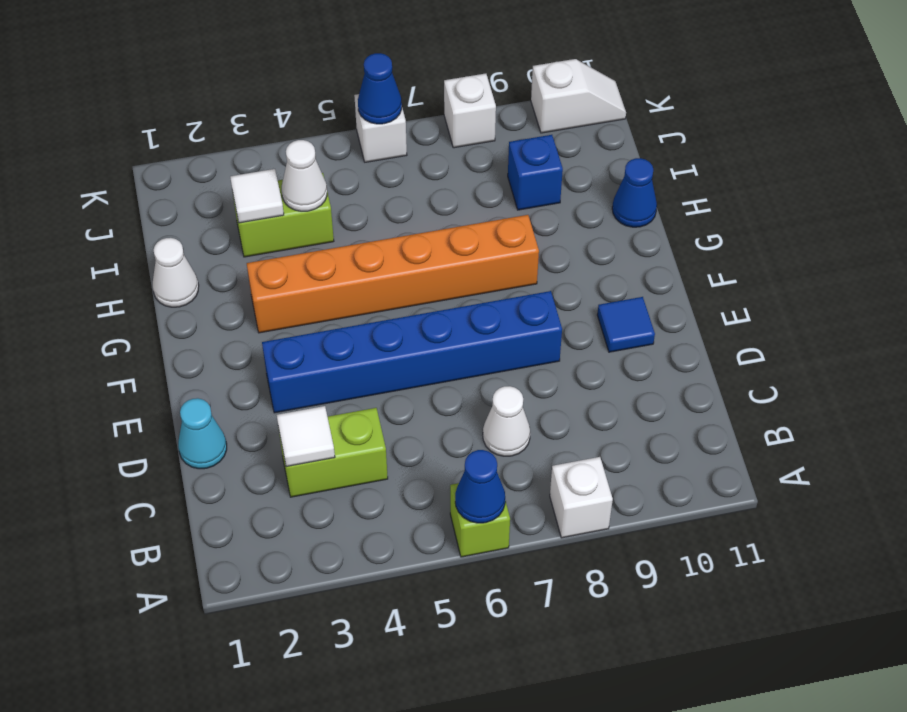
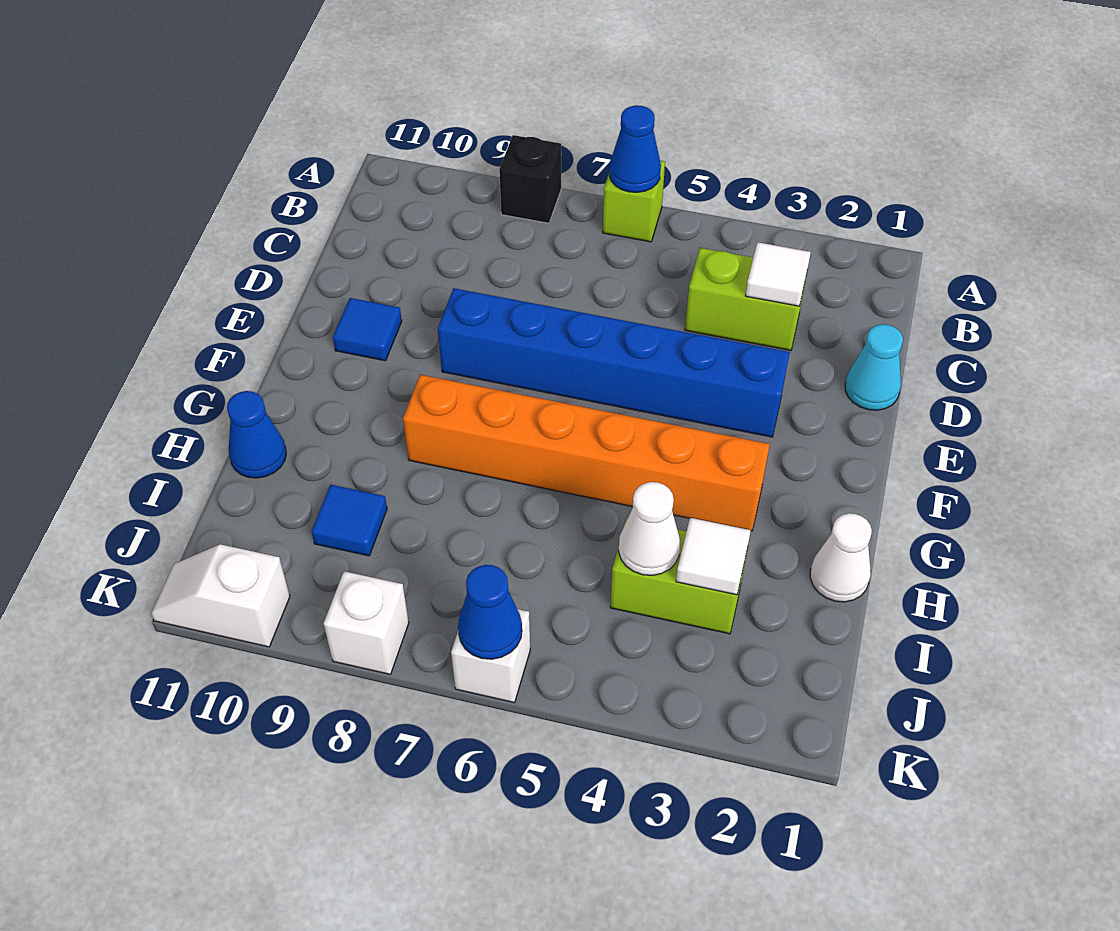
white brick A8 level 1 -> black brick A8 level 1
white cone C7 level 1 -> none
blue brick I9 level 1 -> blue tile I9 level 1

